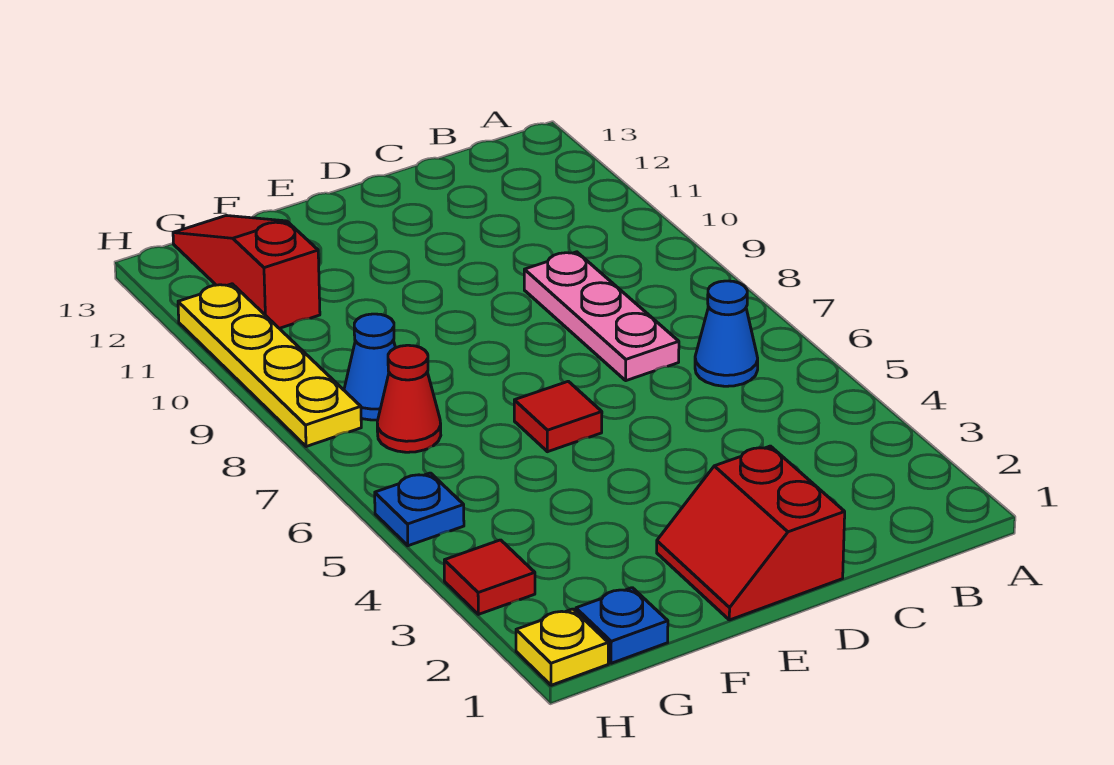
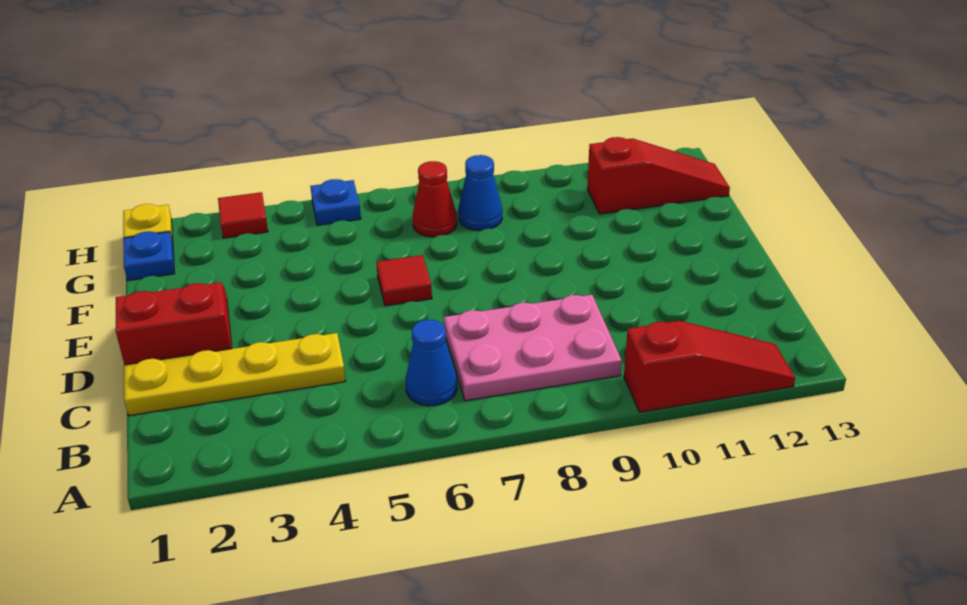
none -> red slope A10:A12 level 1 top 10
pink plate C7:C9 level 1 -> pink plate B7:C9 level 1
yellow plate H8:H11 level 1 -> yellow plate C1:C4 level 1

